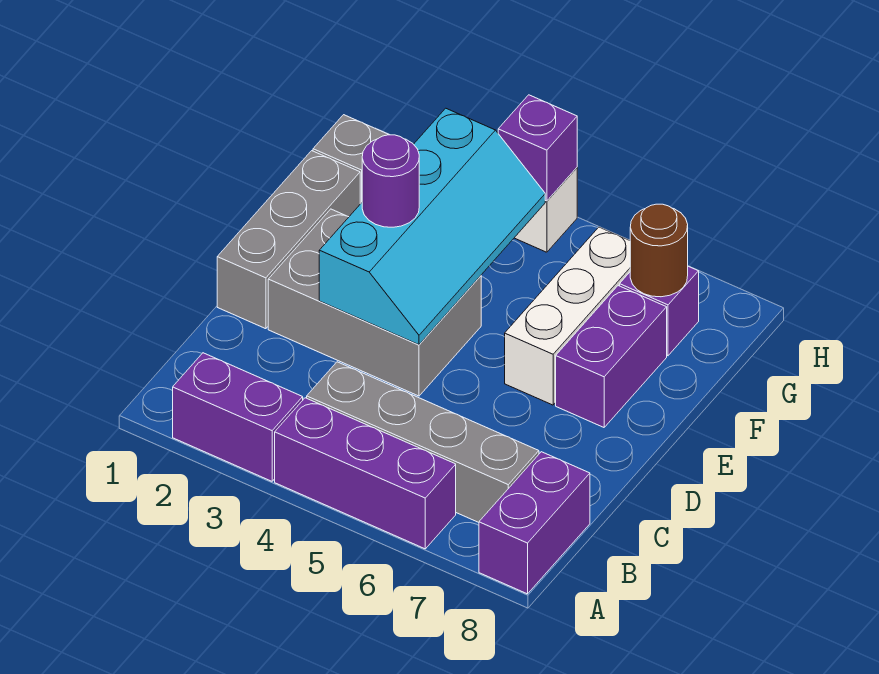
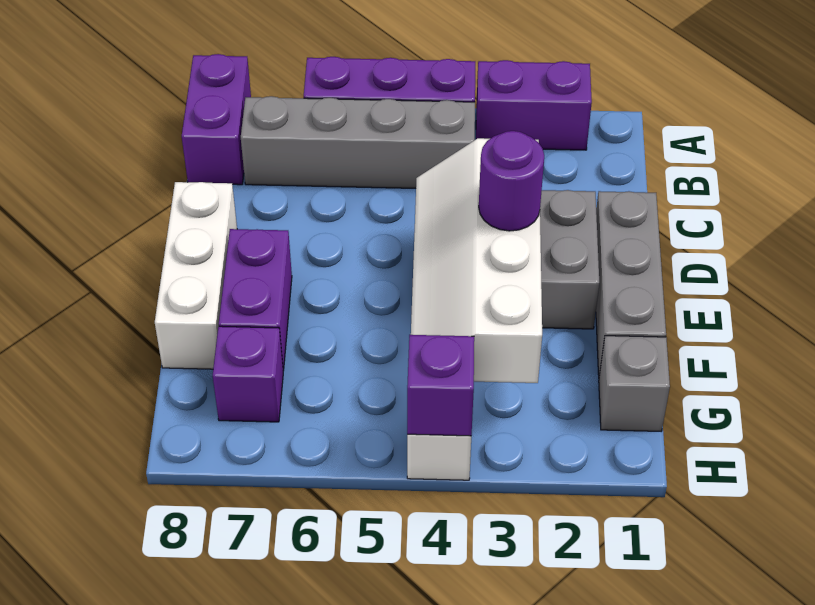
cyan slope D3:G4 level 2 top 3 -> white slope D3:G4 level 2 top 3
white brick E6:G6 level 1 -> white brick D8:F8 level 1
brown round brick G7 level 2 -> none

